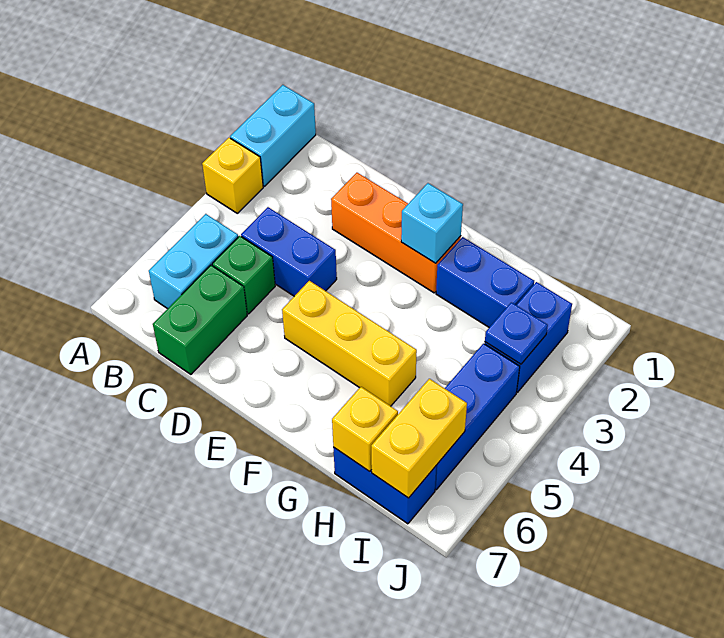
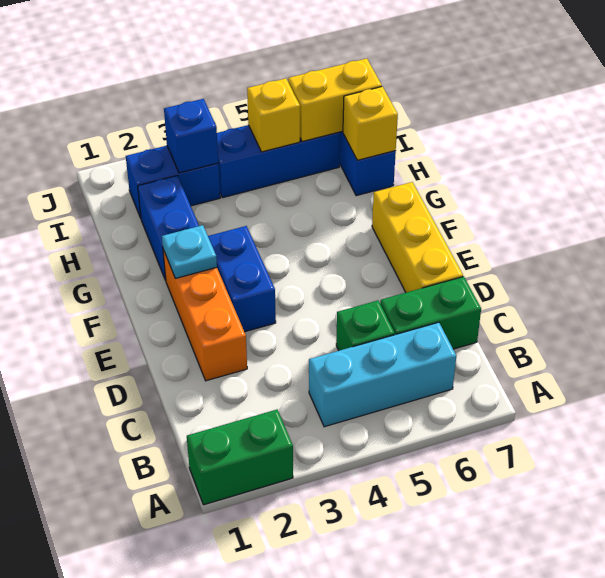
cyan brick A1:A2 level 1 -> green brick A1:A2 level 1
yellow brick A3 level 1 -> yellow brick I5 level 2
cyan brick B5:B6 level 1 -> cyan brick B4:B6 level 1
blue brick C4:D4 level 1 -> blue brick E3:F3 level 1
yellow brick E5:G5 level 1 -> yellow brick D7:F7 level 1
cyan brick F2 level 2 -> cyan plate F2 level 2
blue plate I3 level 2 -> blue brick I3 level 2

